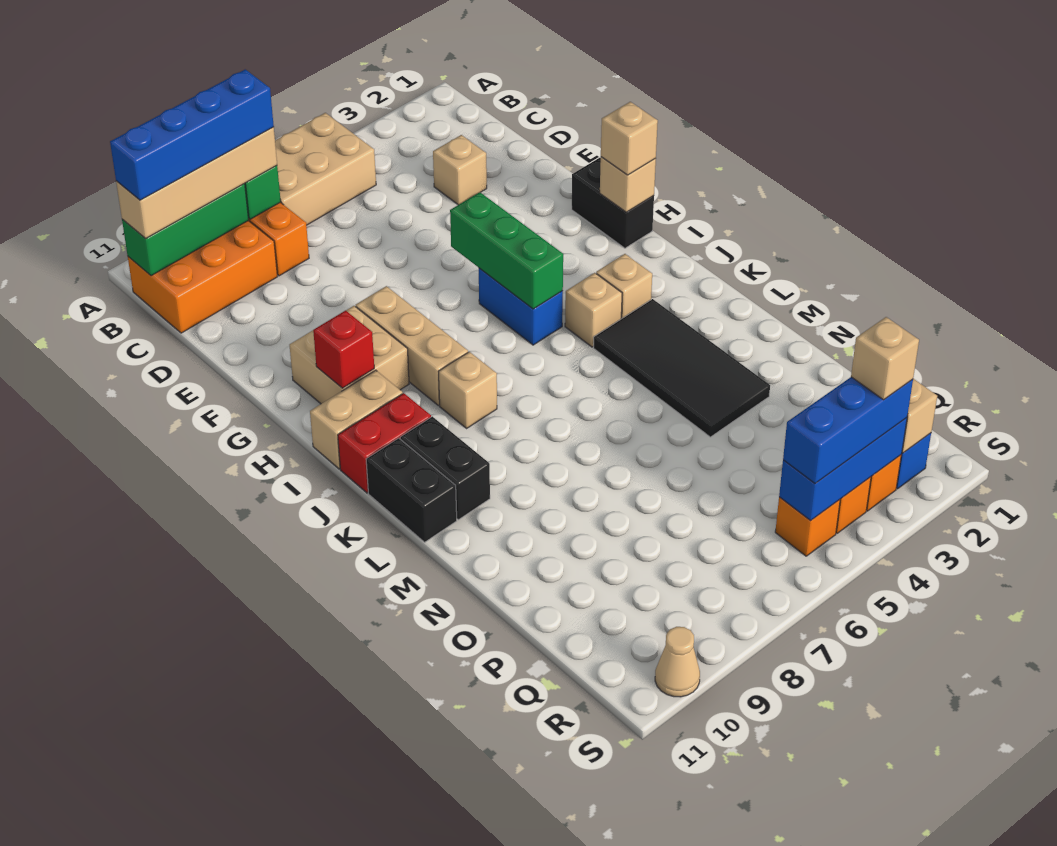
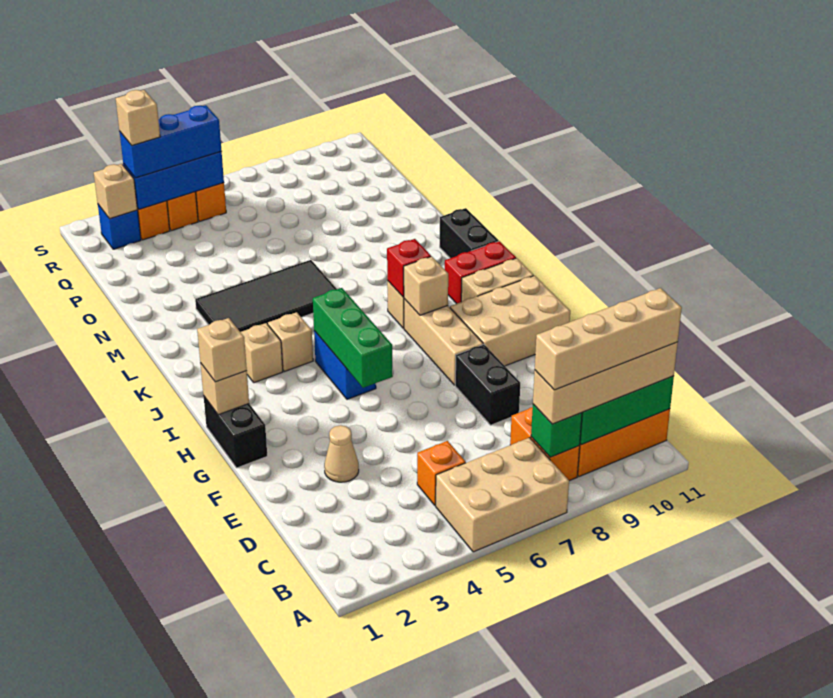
blue brick B8:B11 level 4 -> tan brick B8:B11 level 4
none -> orange brick C5 level 1
tan brick D3 level 1 -> tan brick I8 level 2
tan brick G9:H10 level 1 -> tan brick G9:H11 level 1
red brick H10 level 2 -> red brick J8 level 2
black tile K3:N4 level 1 -> black tile L3:M6 level 1
black brick K10:L10 level 1 -> black brick E8:F8 level 1
tan cone S10 level 1 -> tan cone E3 level 1

